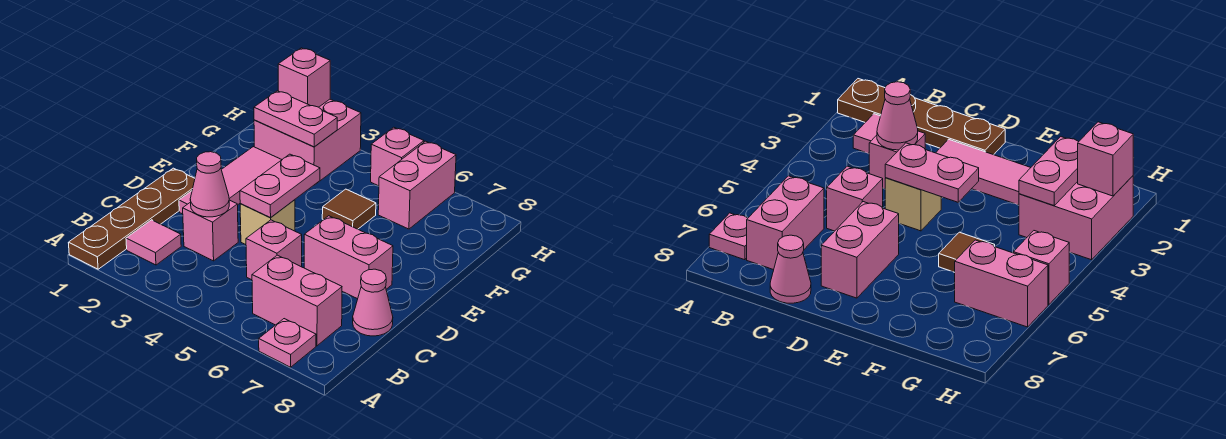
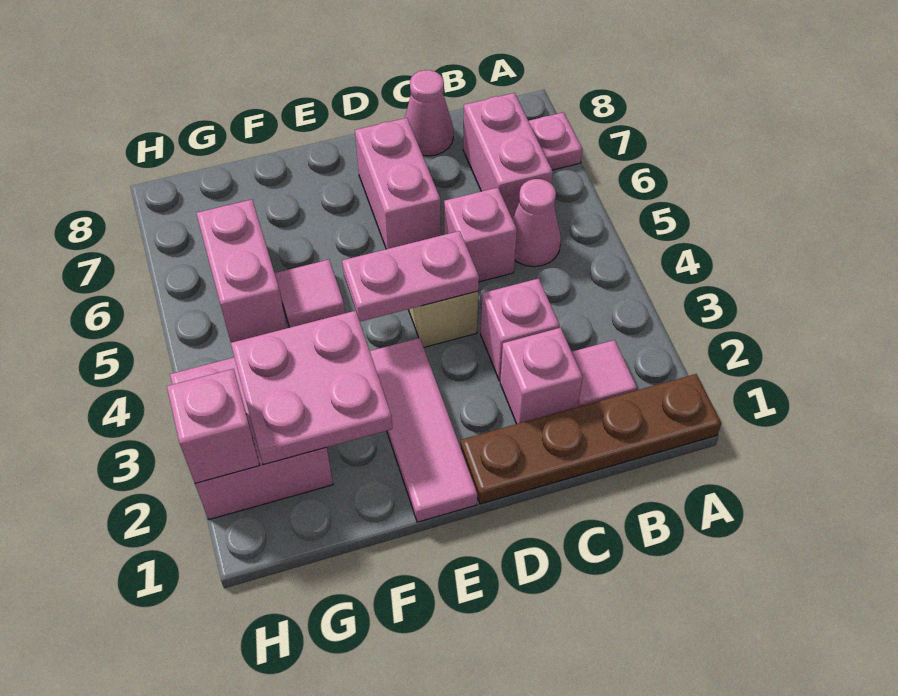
pink cone C3 level 2 -> pink cone B5 level 1
pink tile D2:F2 level 1 -> pink tile E1:E3 level 1
brown tile F5 level 1 -> pink tile F5 level 1
pink plate G2:G3 level 2 -> pink plate F2:G3 level 2
pink brick G6:H6 level 1 -> pink brick G5:G6 level 1
pink brick H5 level 1 -> pink brick C2 level 1

